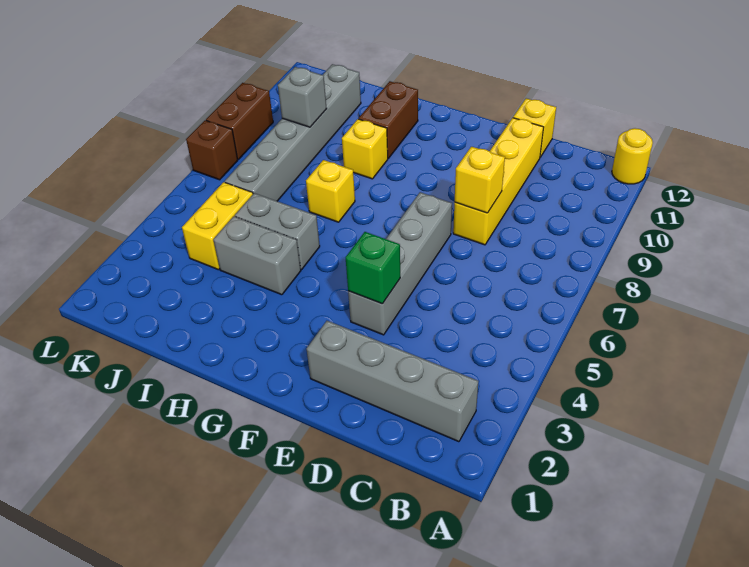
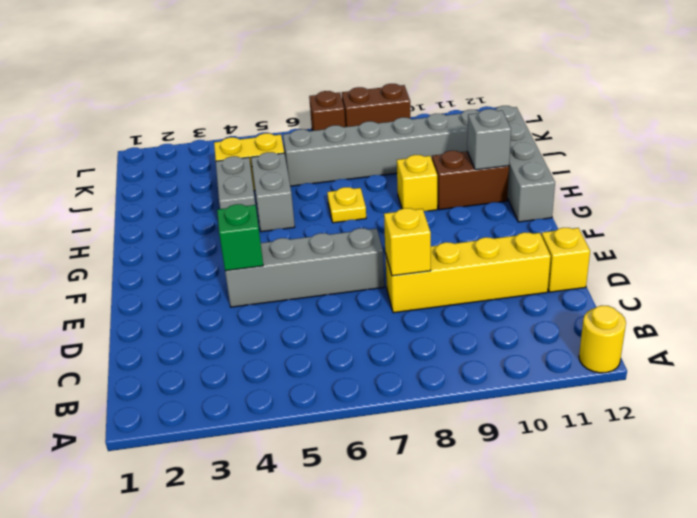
grey brick B2:E2 level 1 -> grey brick G12:J12 level 1
yellow brick H7 level 1 -> yellow plate H7 level 1
grey brick J9 level 2 -> grey brick H11 level 2

